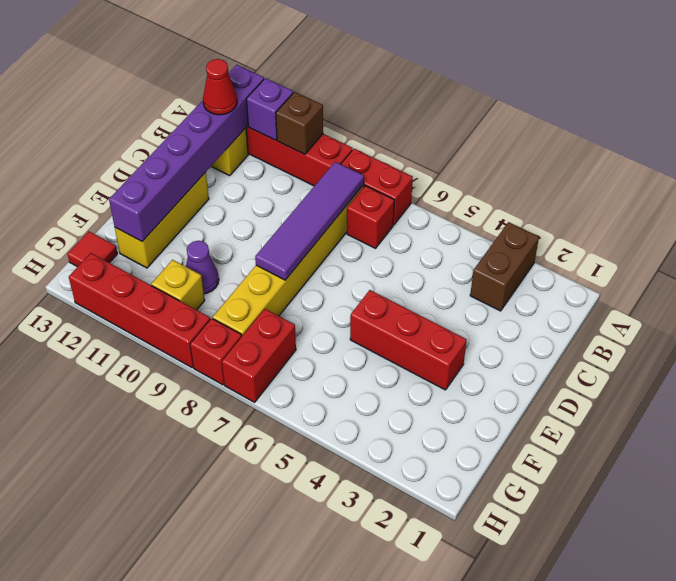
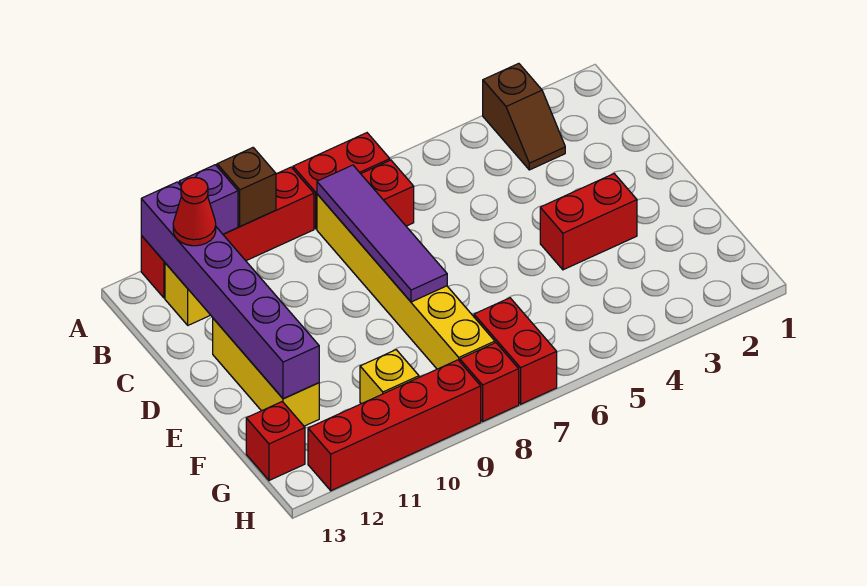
brown brick A3:B3 level 1 -> brown slope A3:B3 level 1 top A
red brick E3:E5 level 1 -> red brick E3:E4 level 1
purple cone F10 level 1 -> none
red tile G13 level 1 -> red brick G13 level 1

